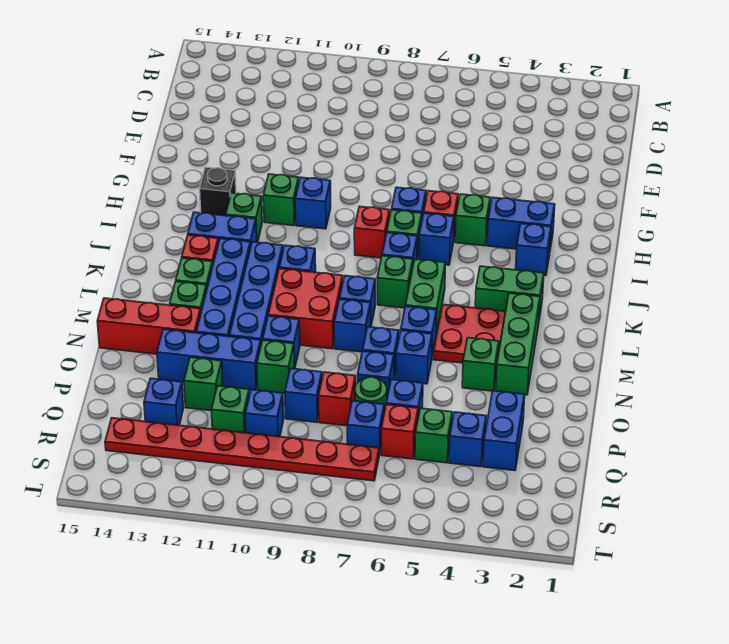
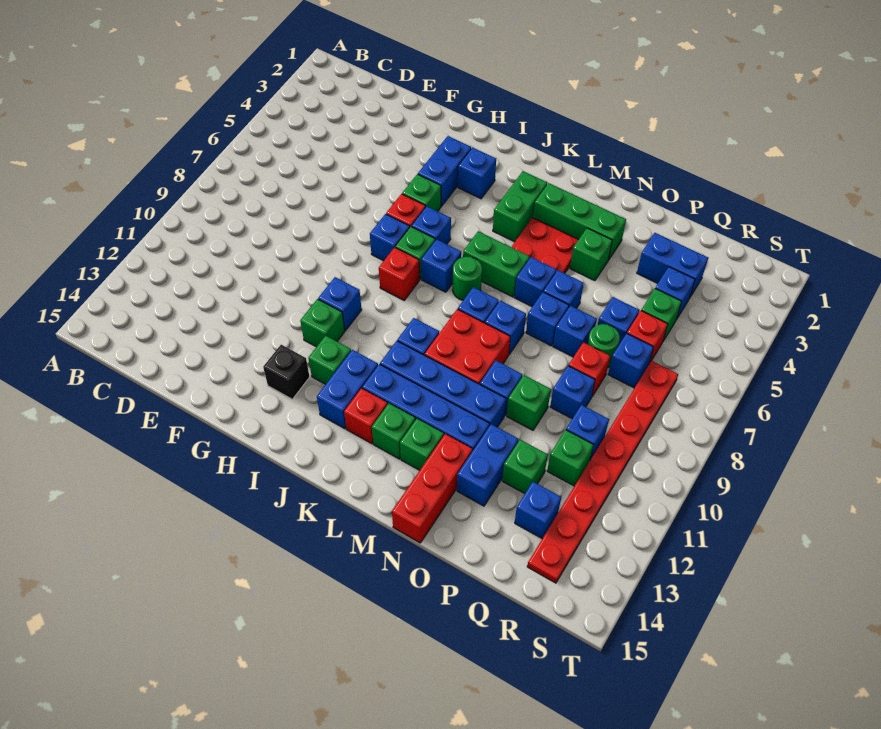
green brick K7 level 1 -> green round brick K7 level 1
blue brick O11:O13 level 1 -> blue brick O12:O13 level 1

